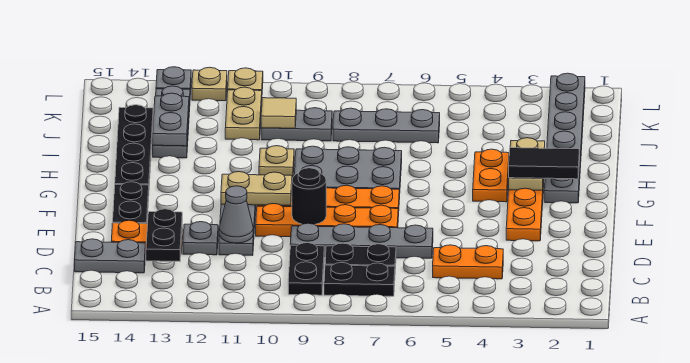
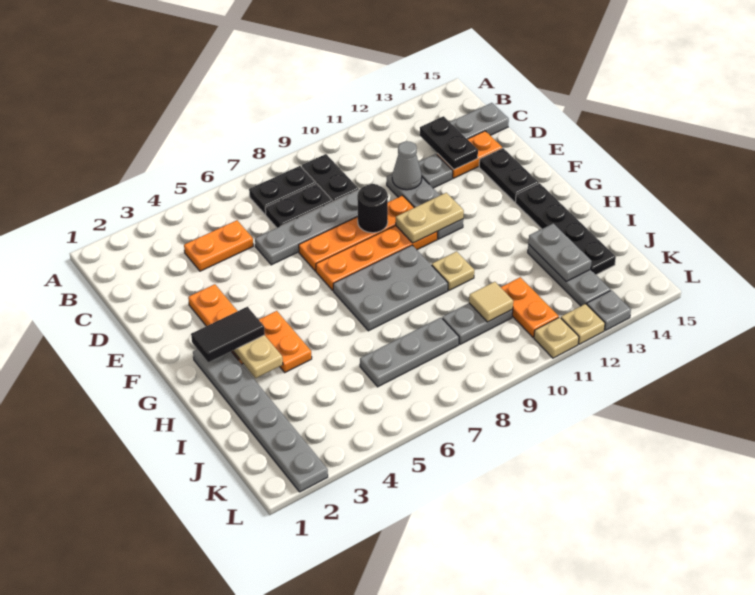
tan plate J11:K11 level 1 -> orange plate J11:K11 level 1

